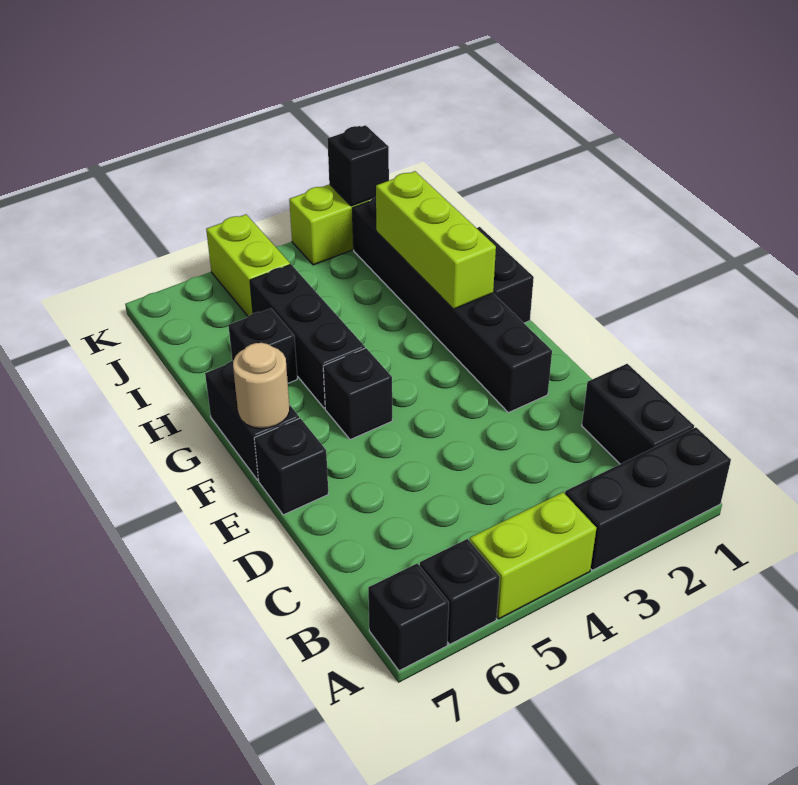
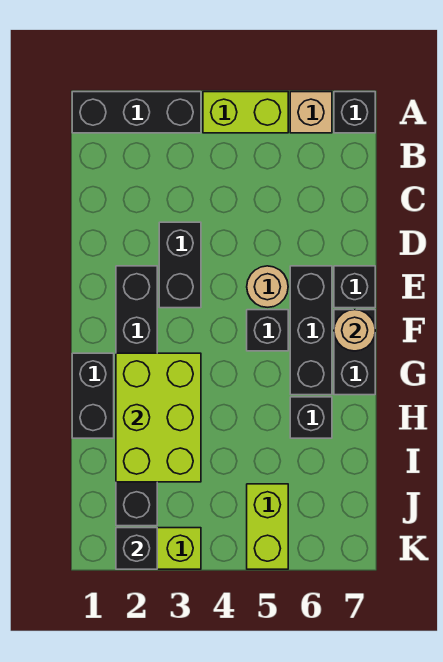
black brick A6 level 1 -> tan brick A6 level 1
black brick B1:C1 level 1 -> black brick D3:E3 level 1
none -> tan round brick E5 level 1
lime brick G2:I2 level 2 -> lime brick G2:I3 level 2
black brick G5:I5 level 1 -> black brick E6:G6 level 1

